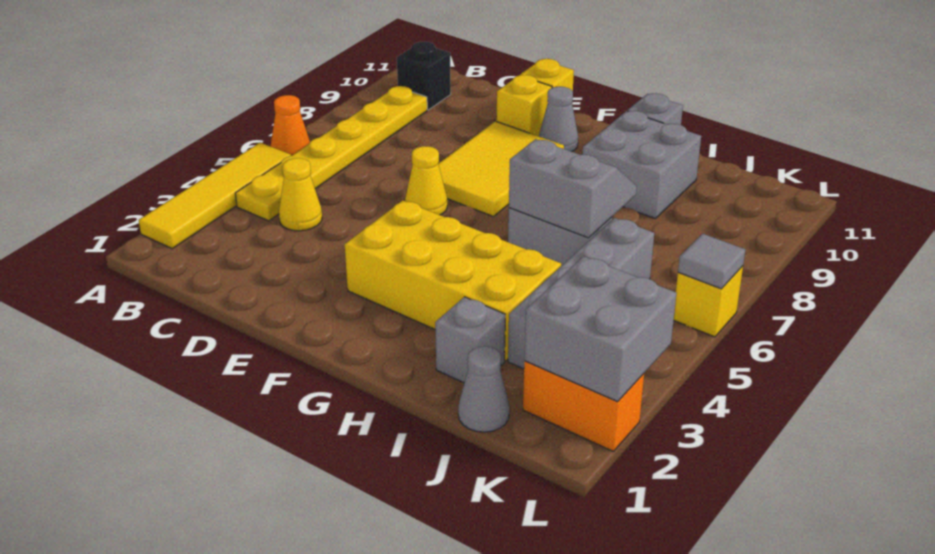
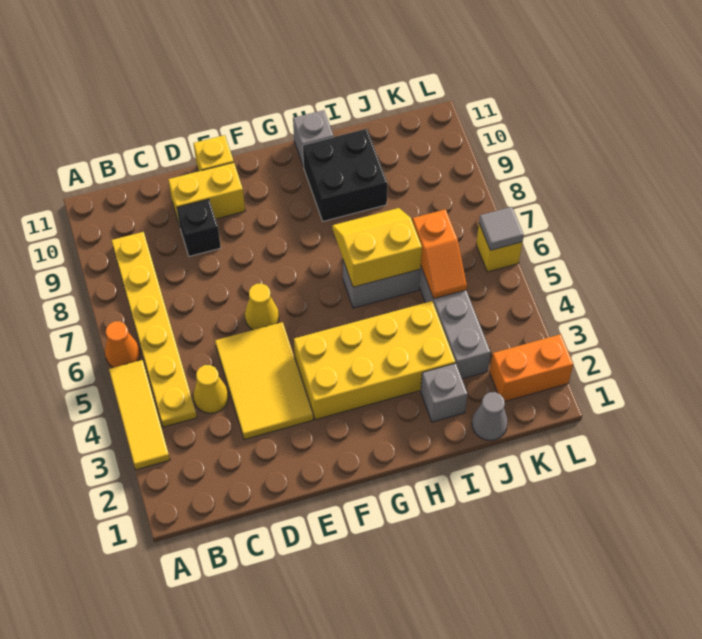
yellow tile A2:A5 level 1 -> yellow tile A3:A5 level 1
black brick B10 level 1 -> black brick D9 level 1
yellow tile E7:F9 level 1 -> yellow tile D3:E5 level 1
yellow brick E10 level 1 -> yellow brick D10:E10 level 1
grey cone F10 level 1 -> none
grey slope H6:I7 level 2 top 6 -> yellow slope H6:I7 level 2 top 6
grey brick H9:I10 level 1 -> black brick H9:I10 level 1
none -> orange slope J5:J6 level 2 top 6
grey brick K2:L3 level 2 -> none

